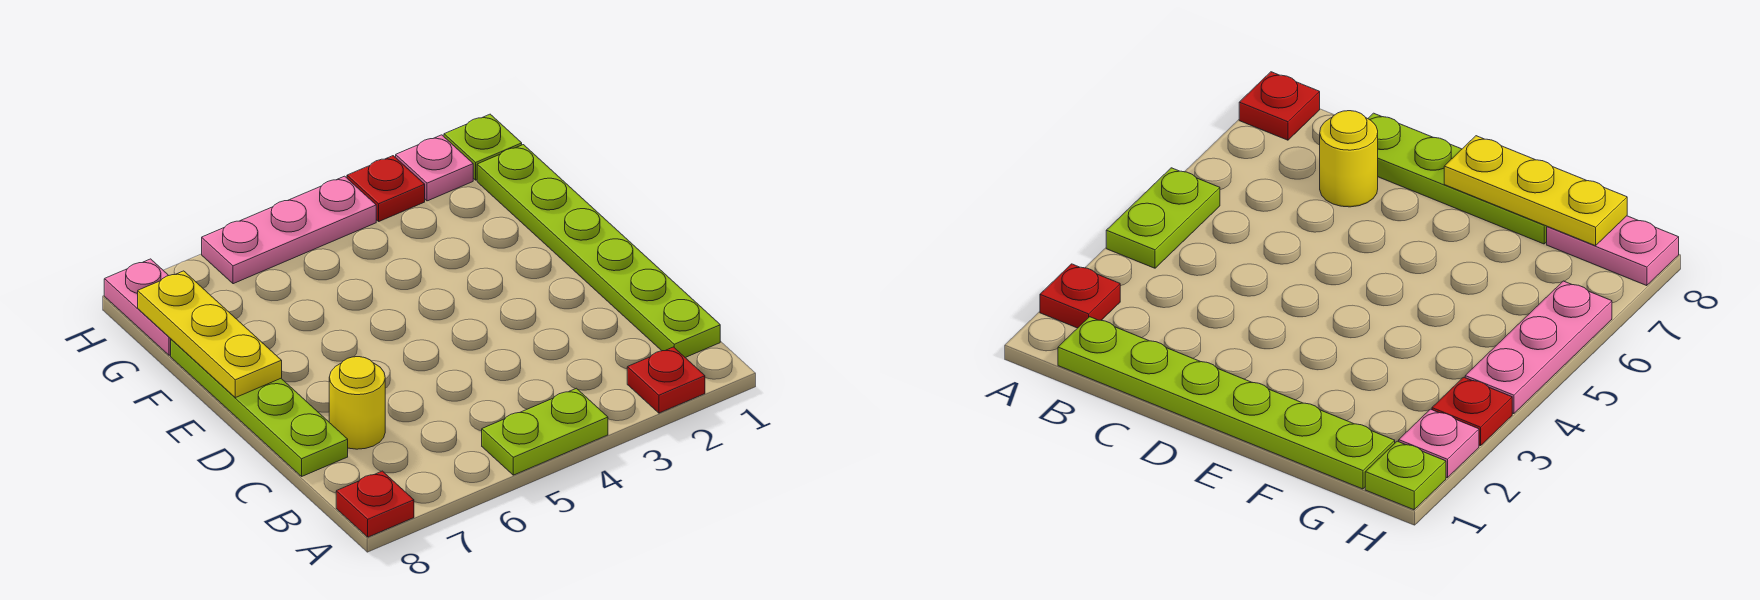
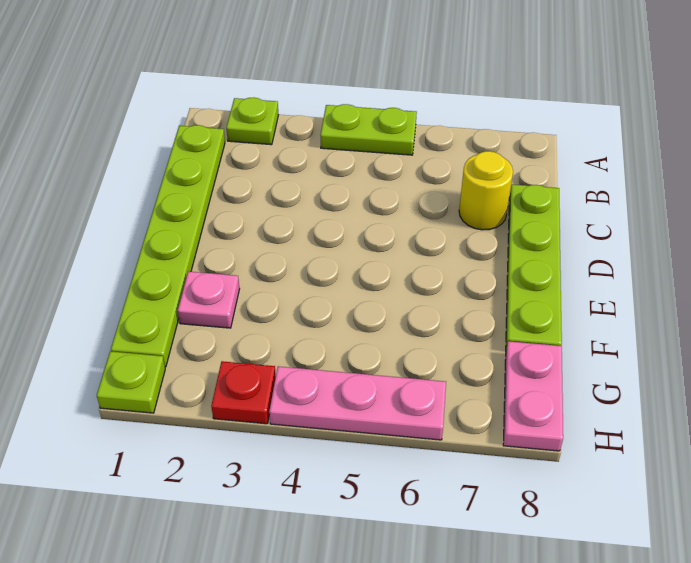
red plate A2 level 1 -> lime plate A2 level 1
red plate A8 level 1 -> none
yellow plate E8:G8 level 2 -> none
pink plate H2 level 1 -> pink plate F2 level 1

